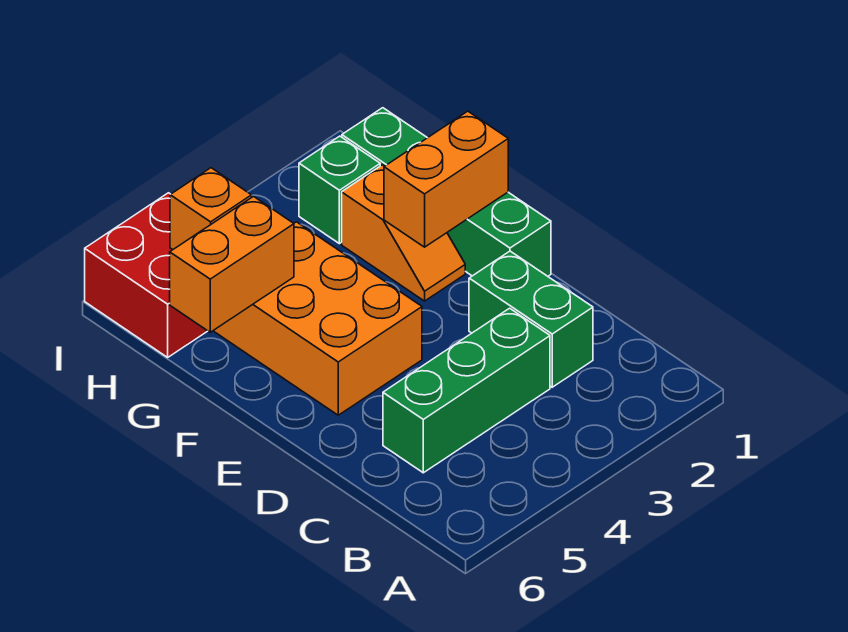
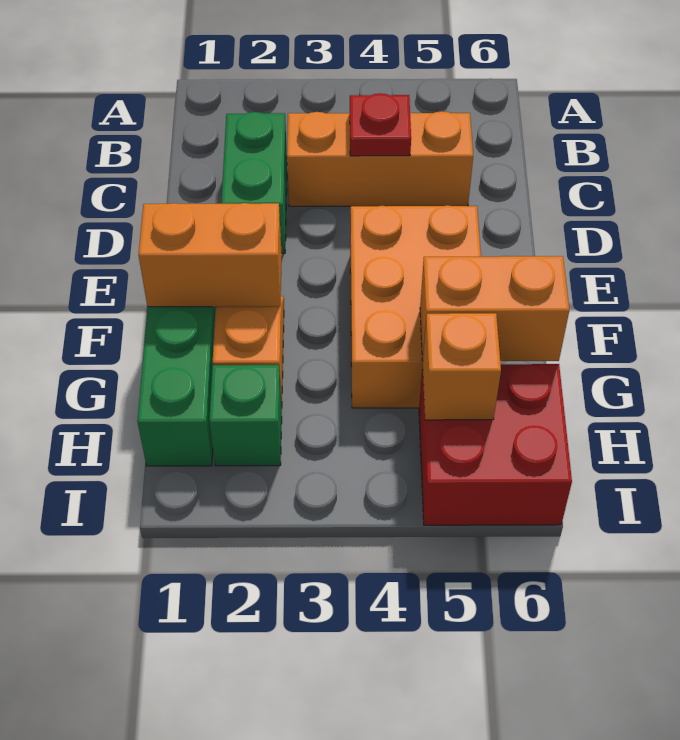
green brick C3:C5 level 1 -> orange brick C3:C5 level 1
none -> red plate C4 level 2

